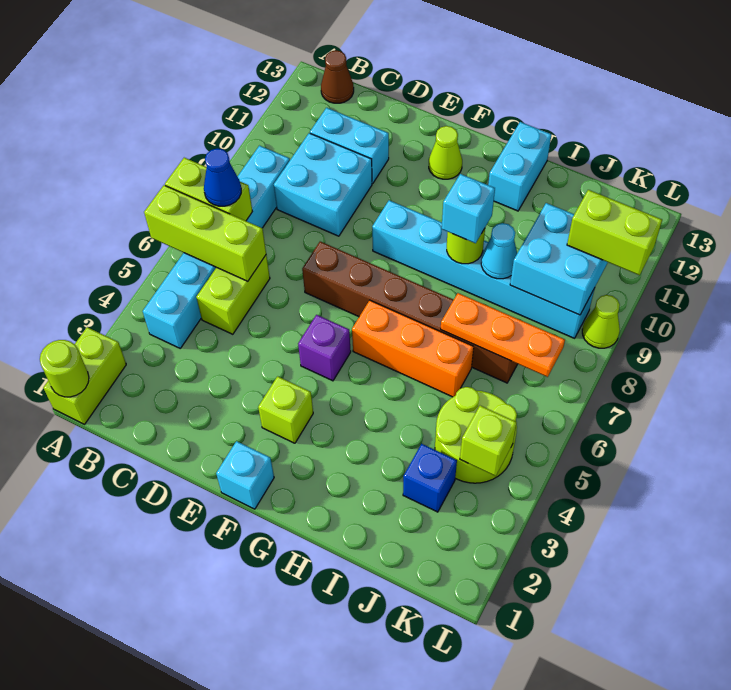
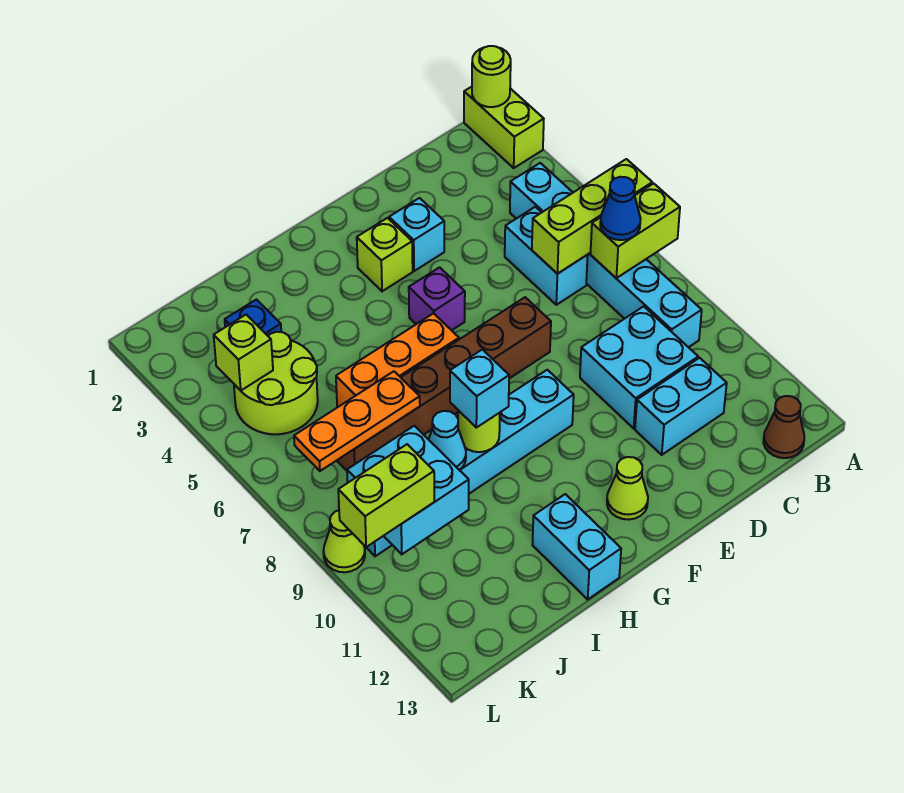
lime brick C5:C6 level 1 -> cyan brick C5:C6 level 1
cyan brick F1 level 1 -> cyan brick E3 level 1

